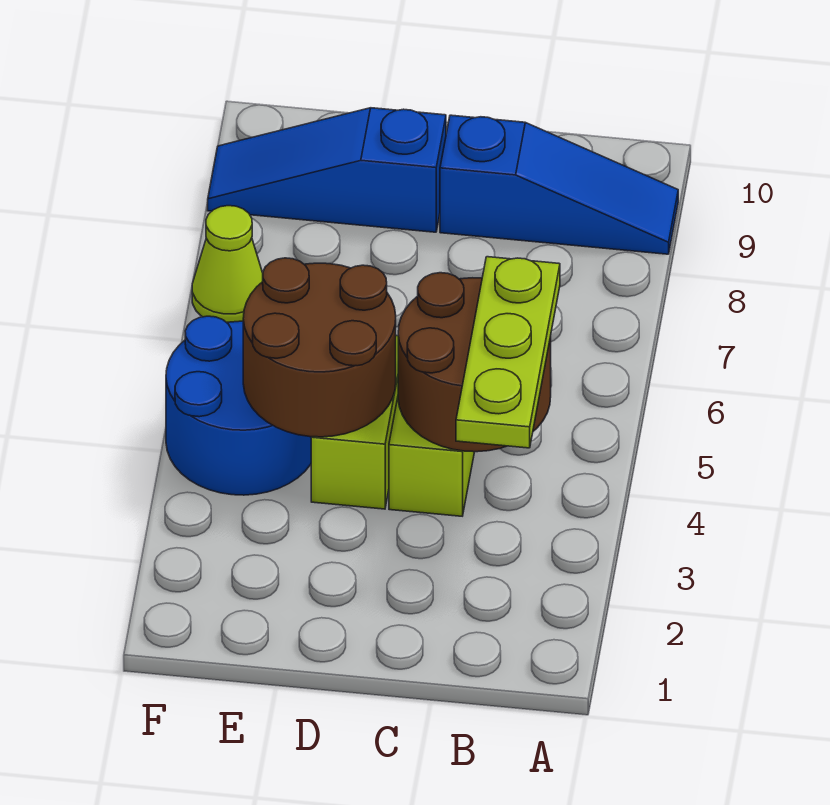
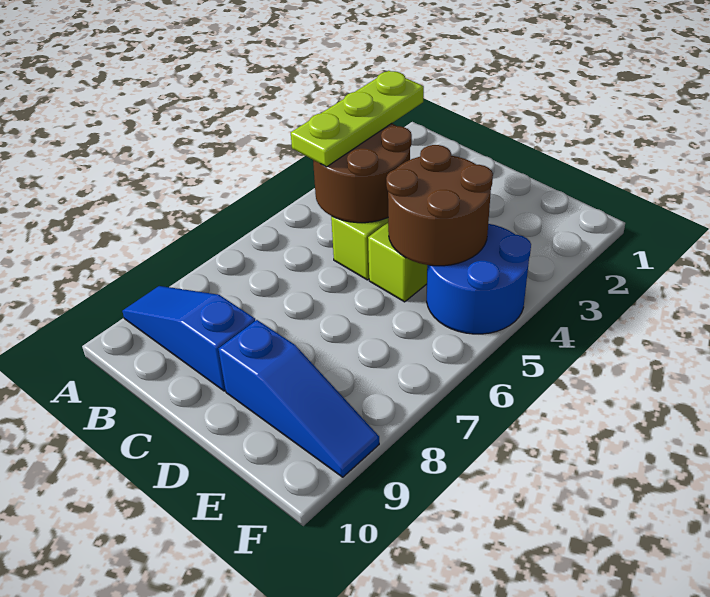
lime cone F7 level 1 -> none

